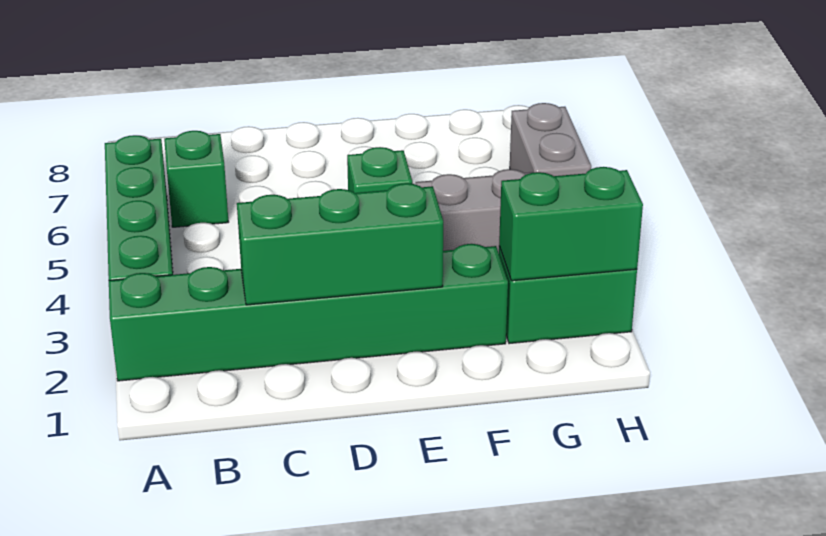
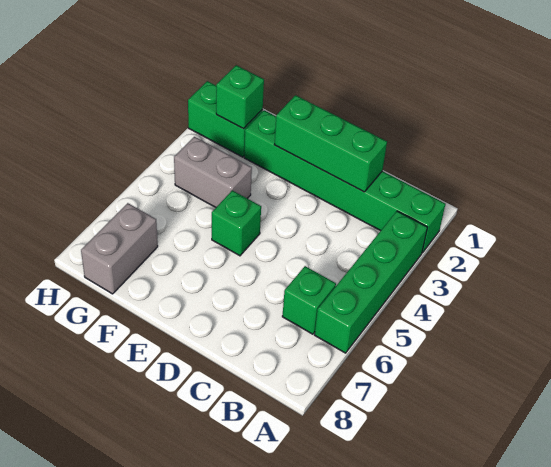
green brick G2:H2 level 2 -> green brick G2 level 2
grey brick H5:H6 level 1 -> grey brick G7:G8 level 1

